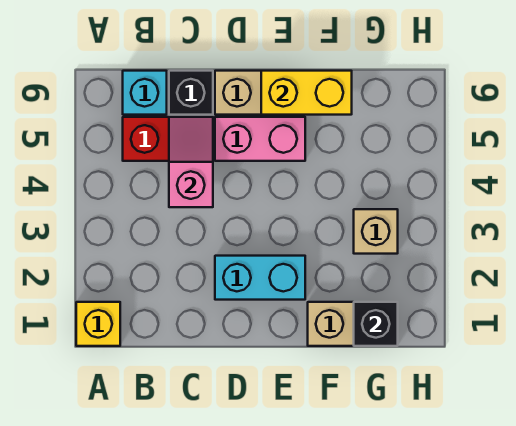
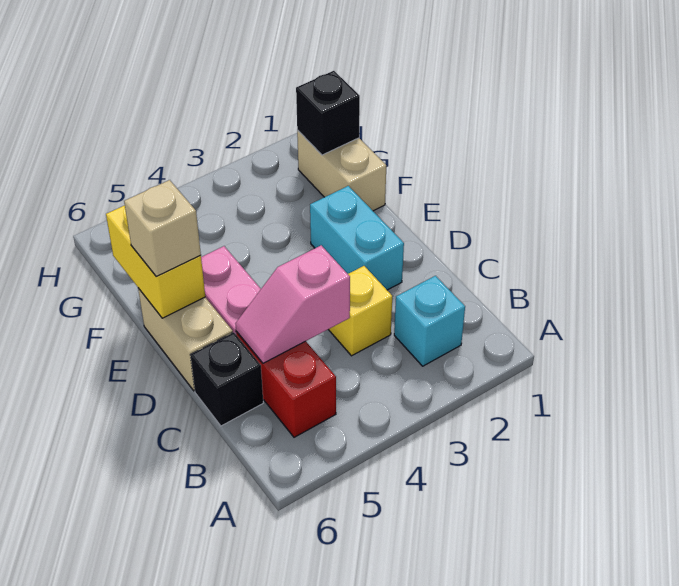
yellow brick A1 level 1 -> yellow brick C3 level 1
cyan brick B6 level 1 -> cyan brick B2 level 1
tan brick G3 level 1 -> tan brick E6 level 3

